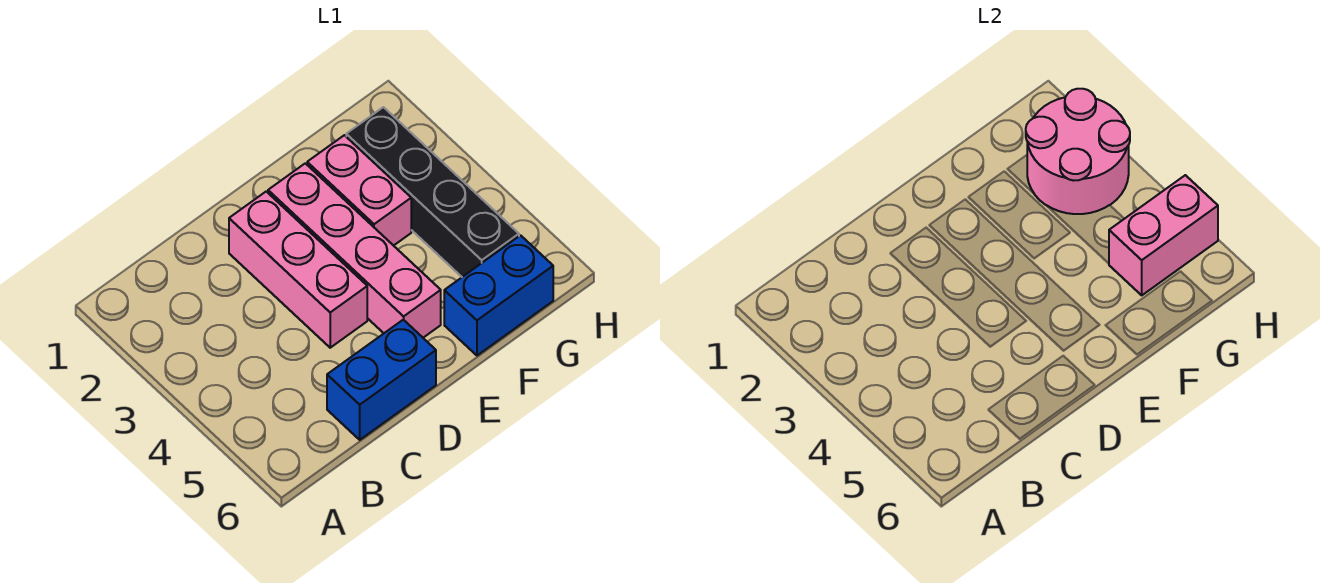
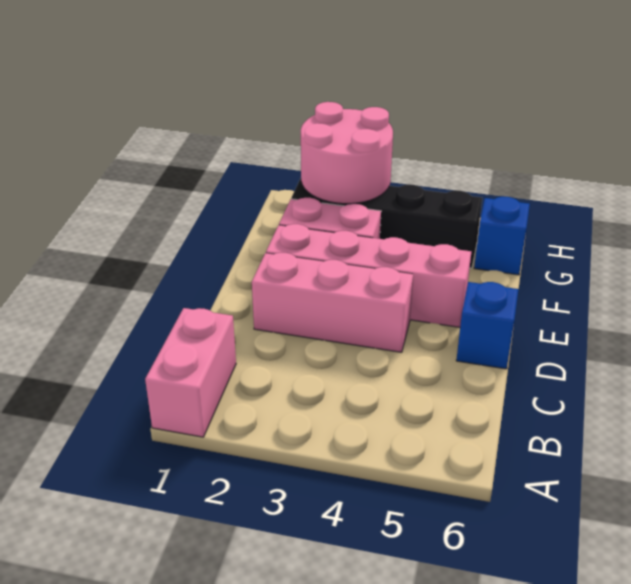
blue brick C6:D6 level 1 -> blue brick D6 level 1
blue brick F6:G6 level 1 -> blue brick G6 level 1
pink brick G5:H5 level 2 -> pink brick A1:B1 level 1

